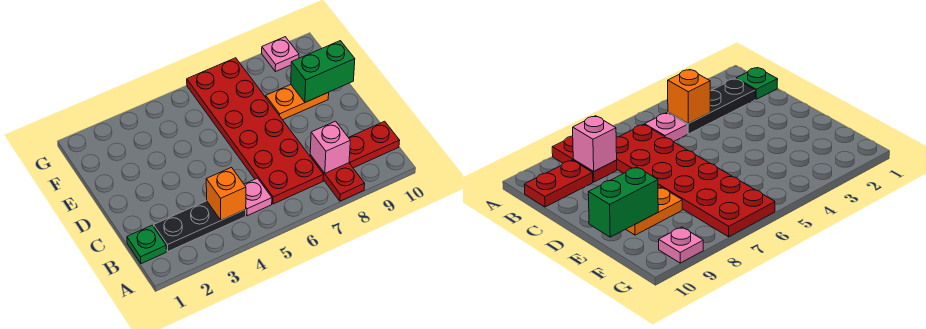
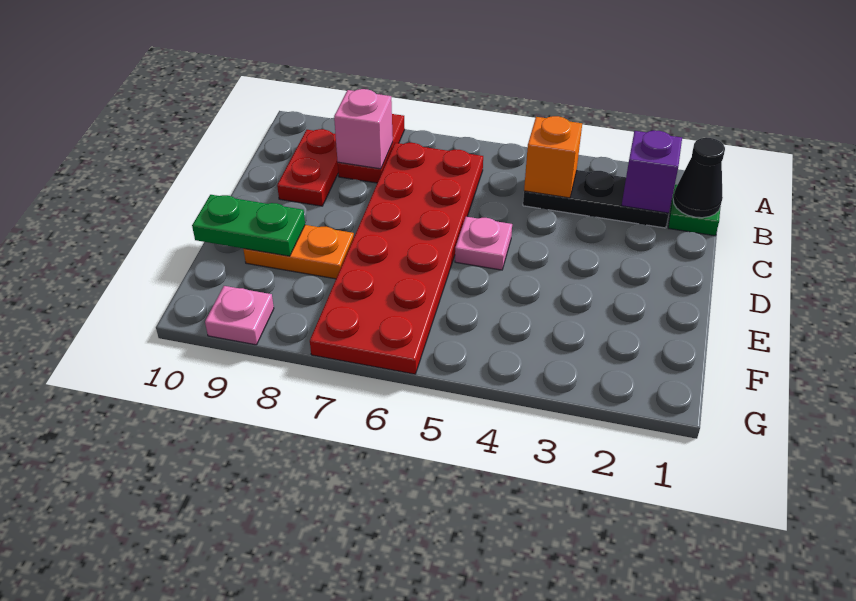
none -> black cone B1 level 2
none -> purple brick B2 level 2
pink plate B5 level 1 -> pink plate D5 level 1
red plate B9:B10 level 1 -> red plate B9:C9 level 1
green brick E9:E10 level 2 -> green plate E9:E10 level 2

